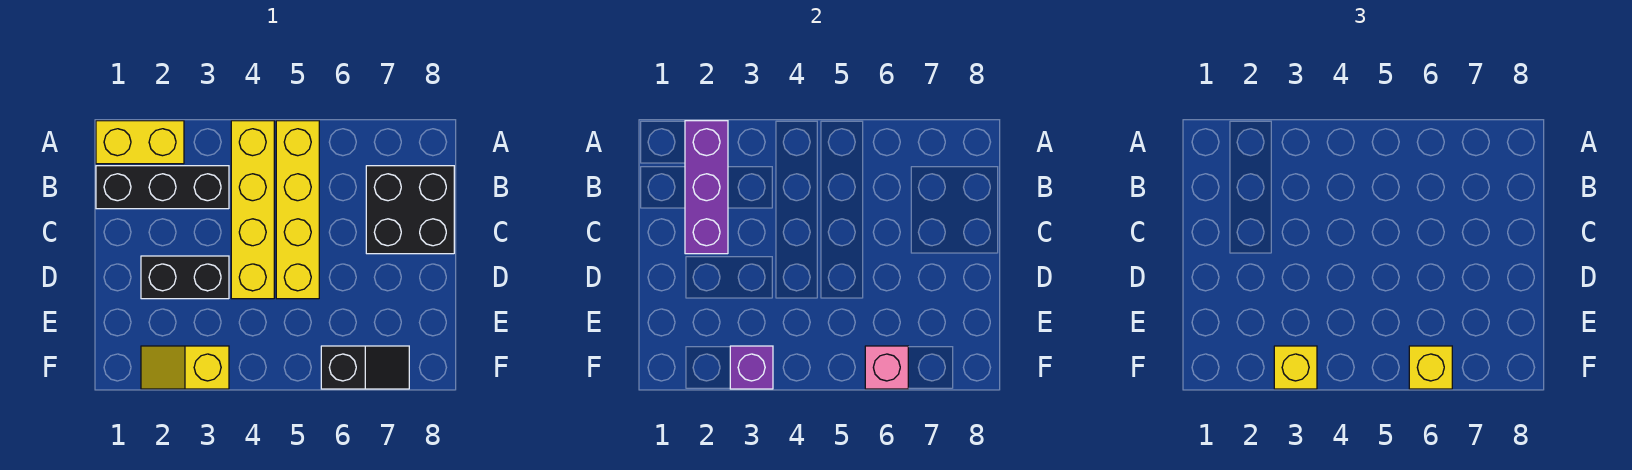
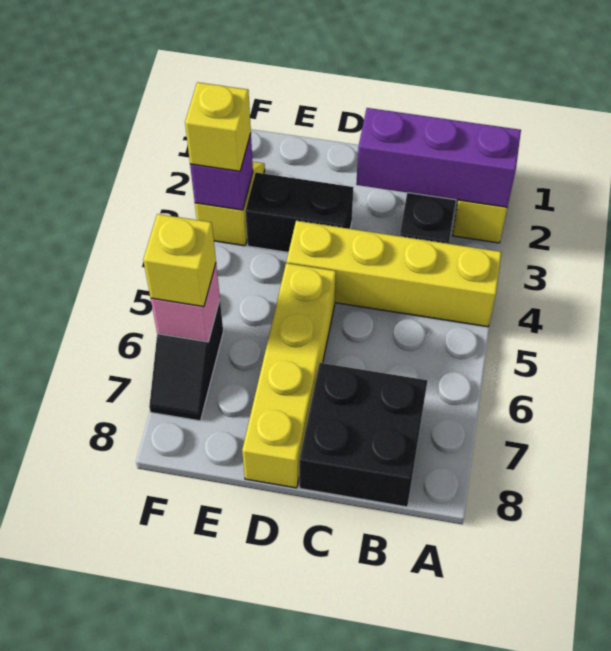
yellow brick A5:D5 level 1 -> yellow brick D5:D8 level 1
black brick D2:D3 level 1 -> black brick D3:E3 level 1

